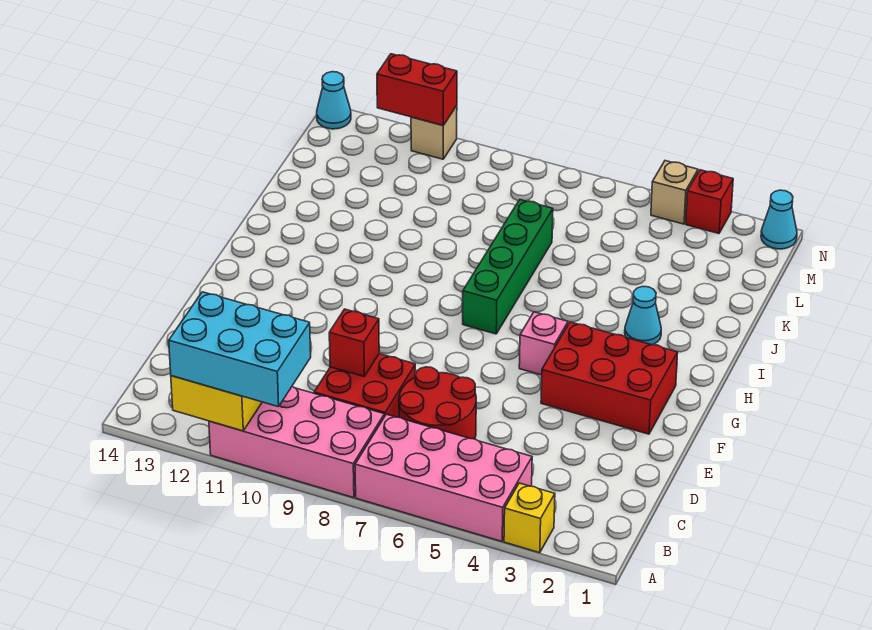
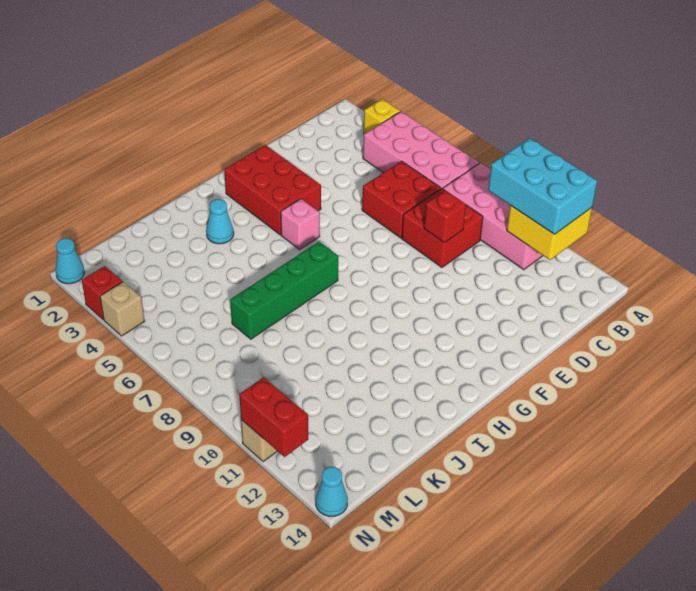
red round brick C6:D7 level 1 -> red brick C6:D7 level 1

